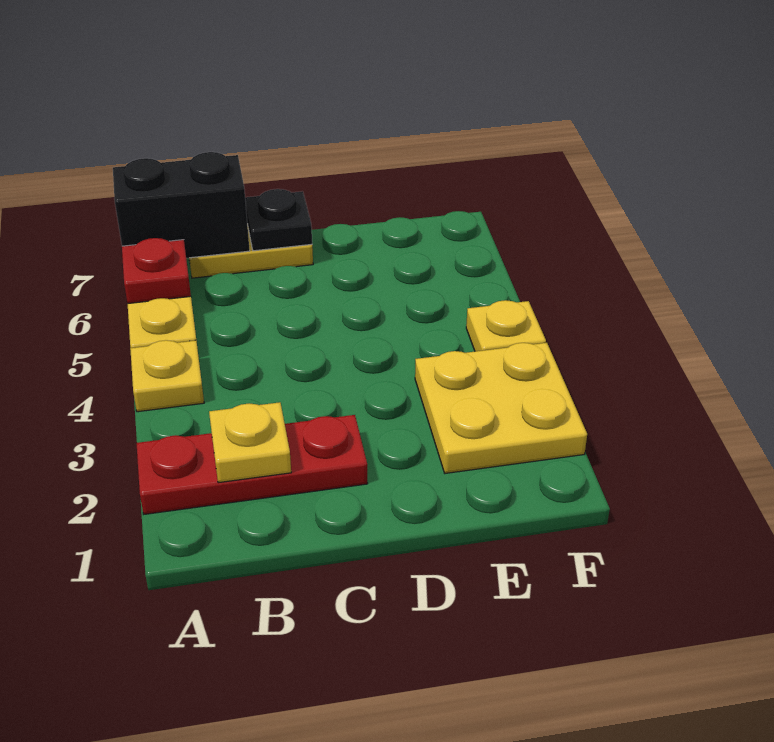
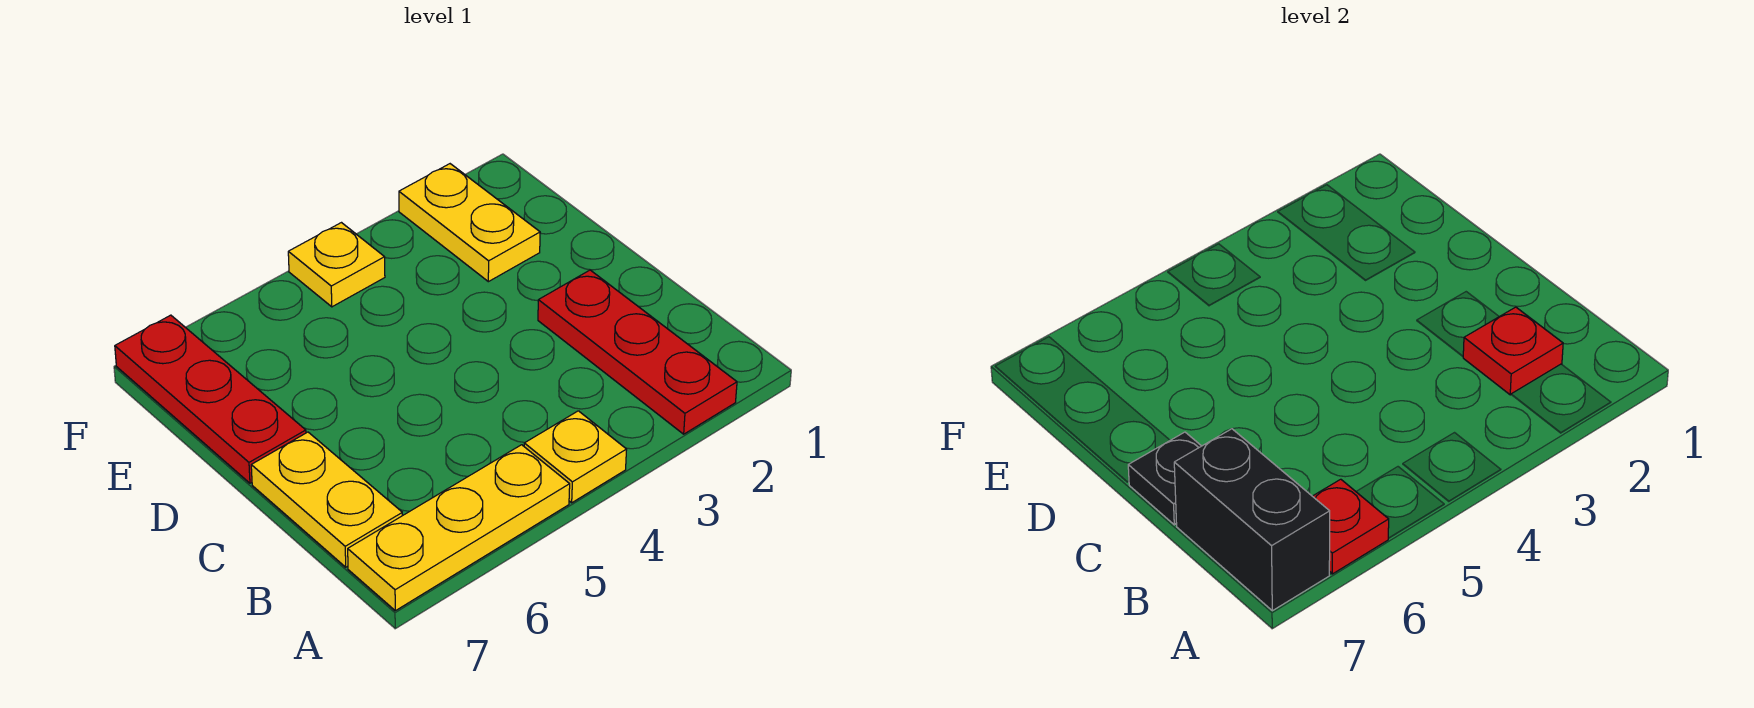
yellow plate B2 level 2 -> red plate B2 level 2
none -> red plate D7:F7 level 1
yellow plate E2:F3 level 1 -> yellow plate E2:F2 level 1

